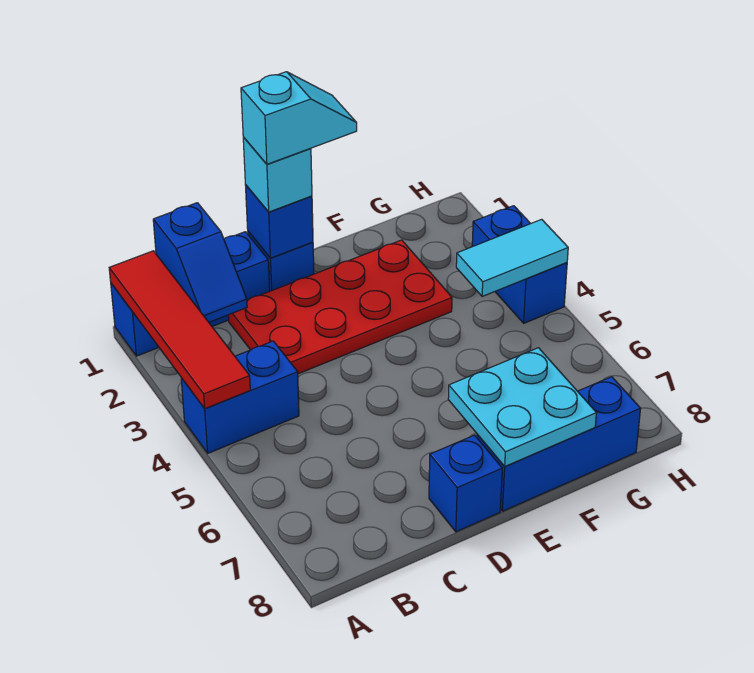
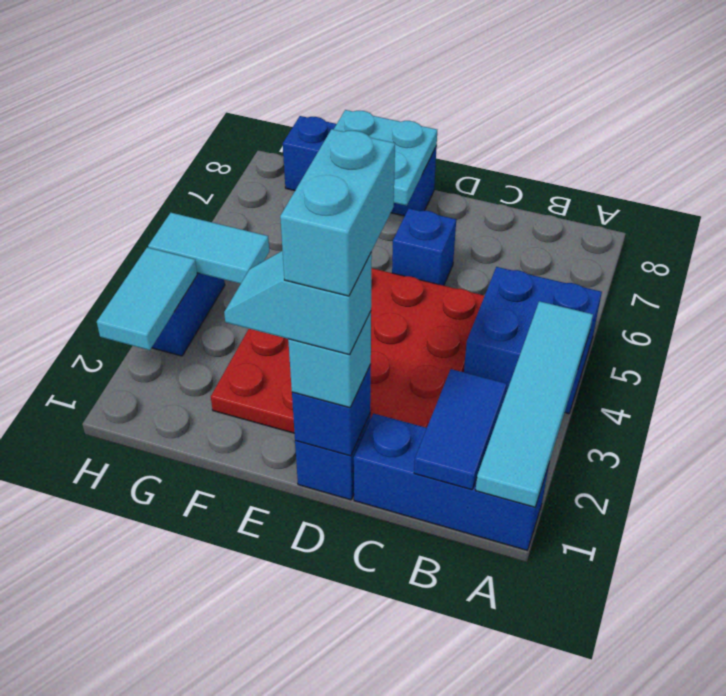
red tile A1:A4 level 2 -> cyan tile A1:A4 level 2
blue brick A4:B4 level 1 -> blue brick A4:B5 level 1
blue slope B1:B2 level 2 top 1 -> blue tile B1:B2 level 2
red plate C2:F3 level 1 -> red plate C2:F5 level 1
none -> cyan brick D1:D2 level 5
blue brick D8 level 1 -> blue brick D6 level 1
none -> cyan tile H2:H3 level 2

